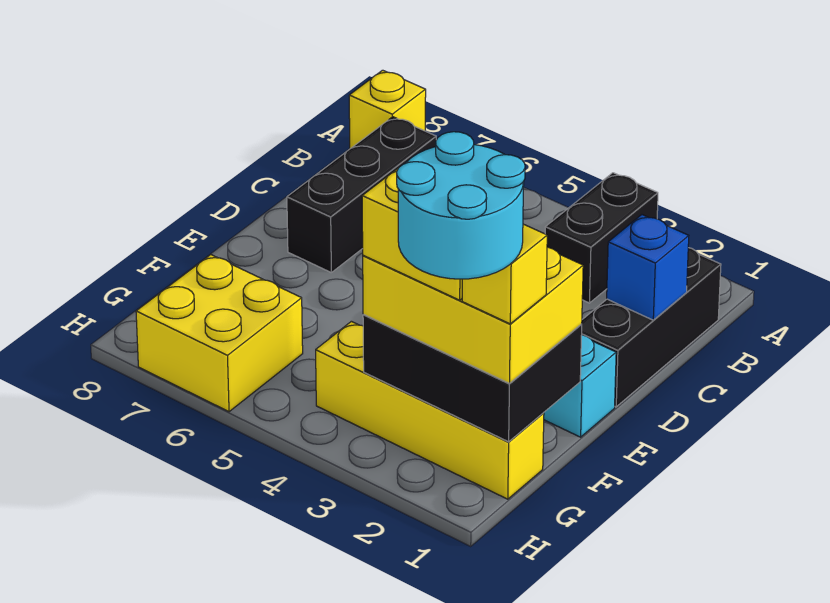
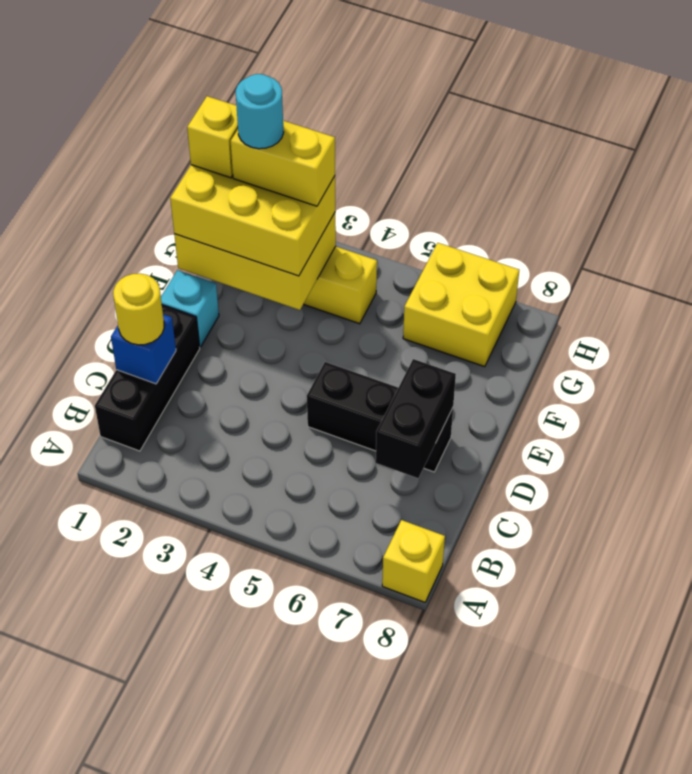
black brick A3:B3 level 1 -> black brick C7:D7 level 2
black brick B7:D7 level 1 -> black brick D5:D7 level 1
none -> yellow round brick C1 level 3
black brick F1:G3 level 2 -> yellow brick F1:G3 level 2
cyan round brick G1:H2 level 5 -> cyan round brick G2 level 5

